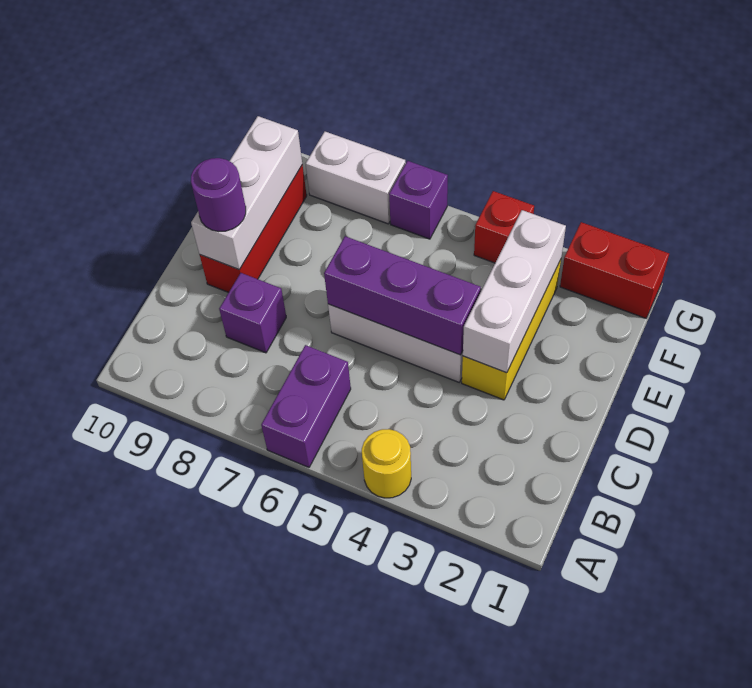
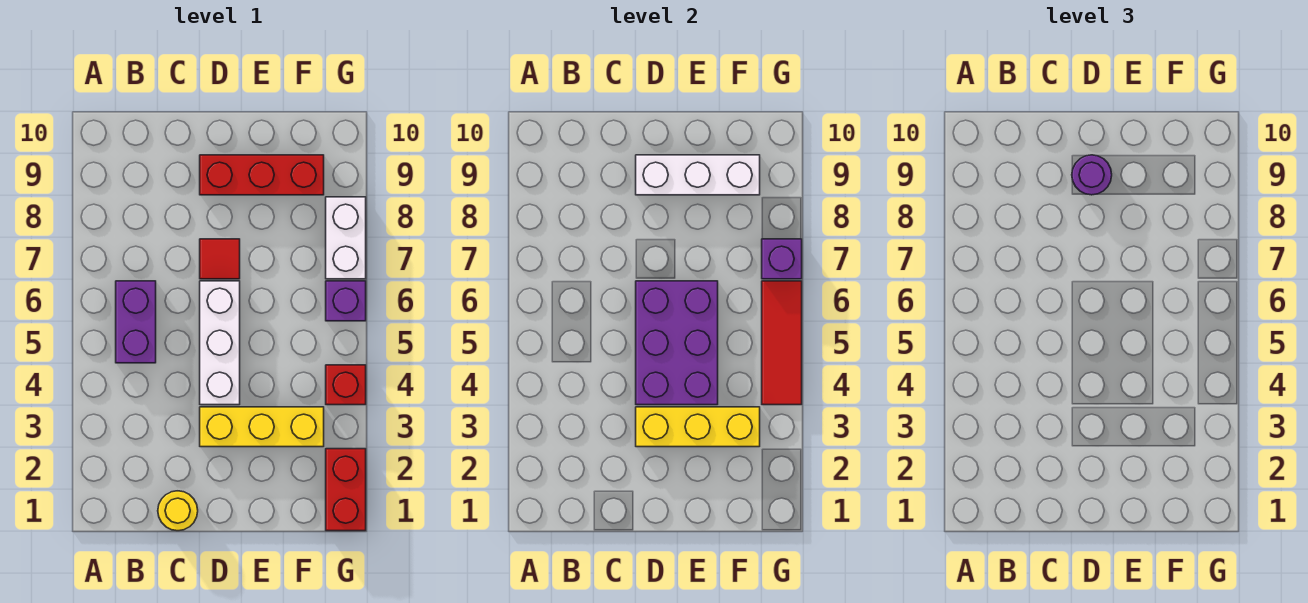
yellow round brick A4 level 1 -> yellow round brick C1 level 1
purple brick A6:B6 level 1 -> purple brick B5:B6 level 1
purple brick C8 level 1 -> purple brick G7 level 2
white brick D3:F3 level 2 -> yellow brick D3:F3 level 2
purple brick D4:D6 level 2 -> purple brick D4:E6 level 2
none -> red tile D7 level 1
none -> red tile G4:G6 level 2

